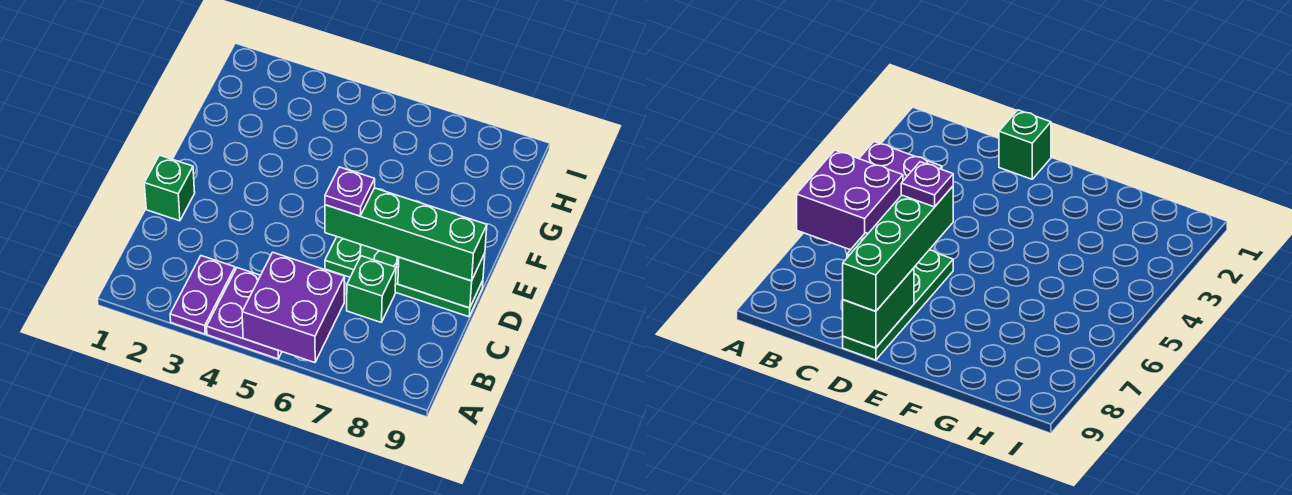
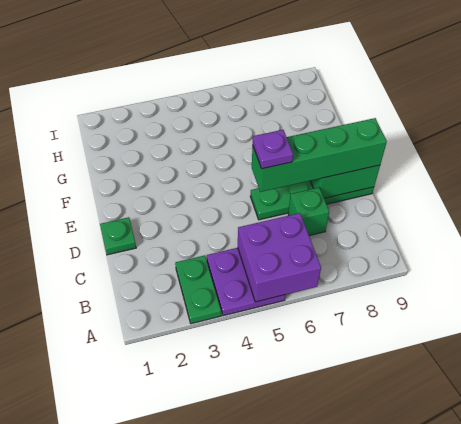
purple plate A3:B3 level 1 -> green plate A3:B3 level 1
green brick D1 level 1 -> green plate D1 level 1

